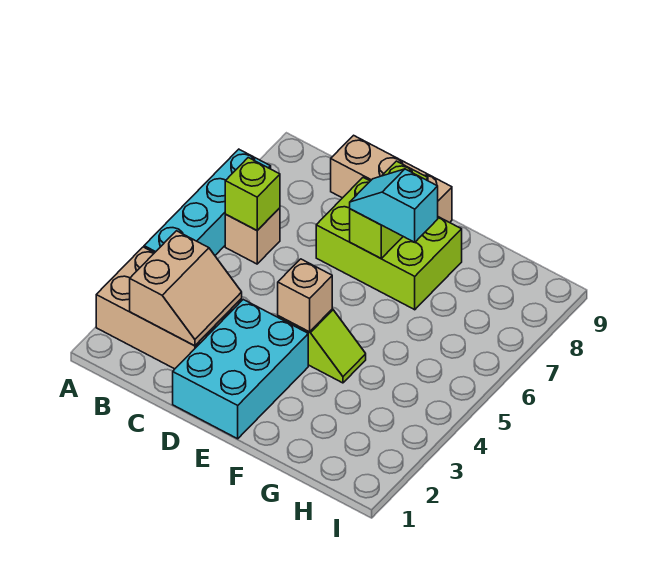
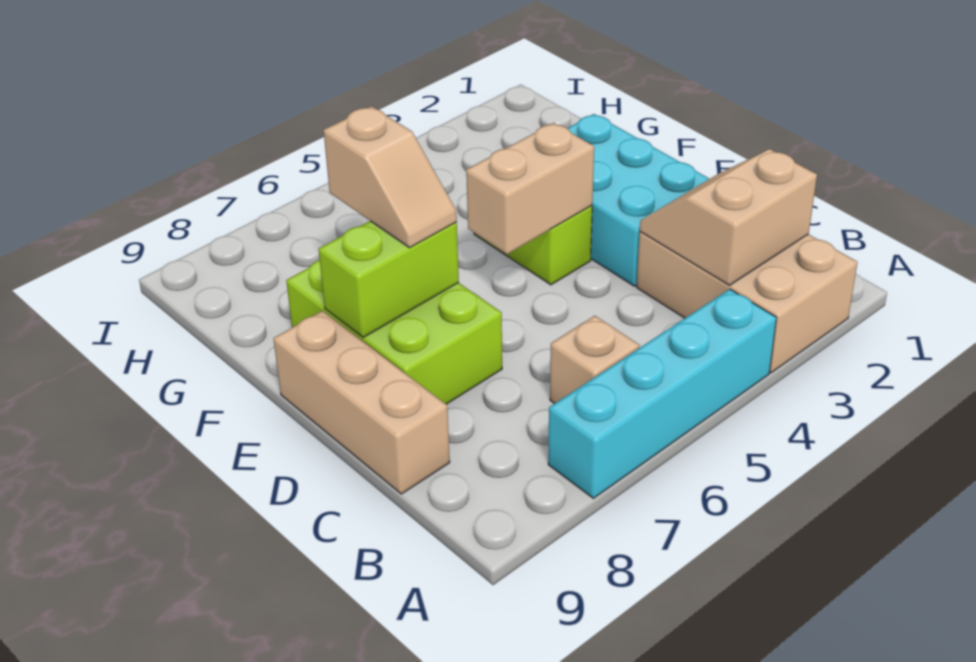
lime brick B6 level 2 -> none
cyan brick D1:E3 level 1 -> cyan brick D2:F3 level 1
tan brick E4 level 2 -> tan brick E4:E5 level 2
cyan slope E7:F7 level 3 top F -> tan slope E7:F7 level 3 top F

